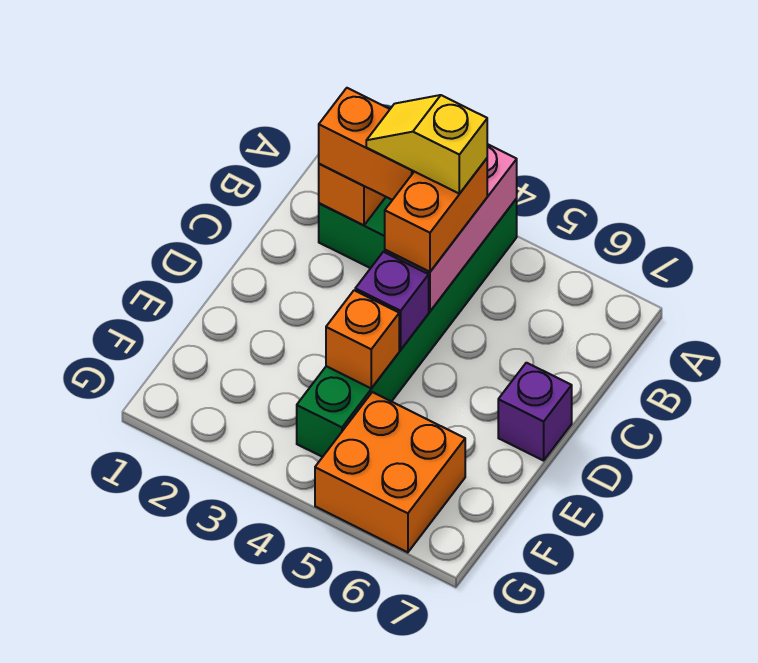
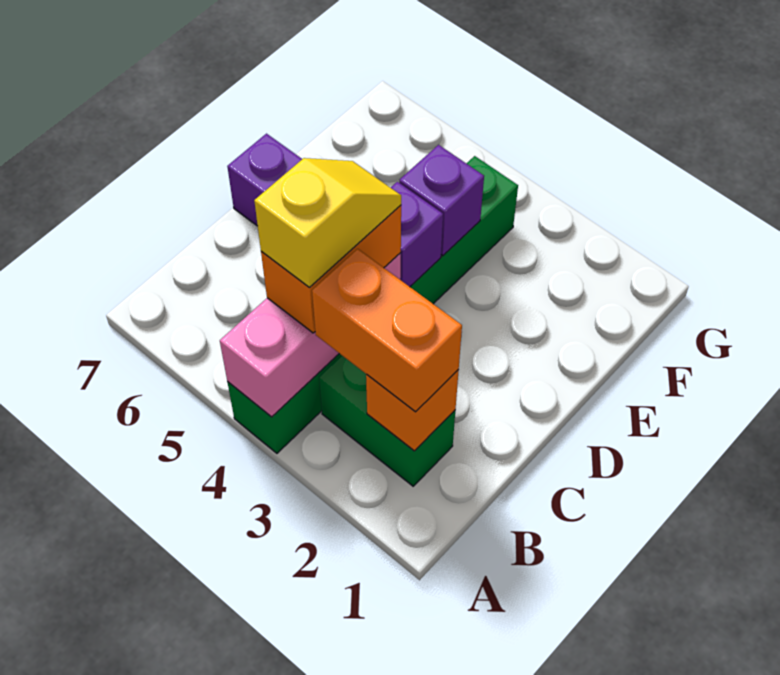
yellow slope B3:B4 level 4 top 4 -> yellow slope B4:C4 level 4 top B
orange brick E4 level 2 -> purple brick E4 level 2
orange brick F5:G6 level 1 -> none

